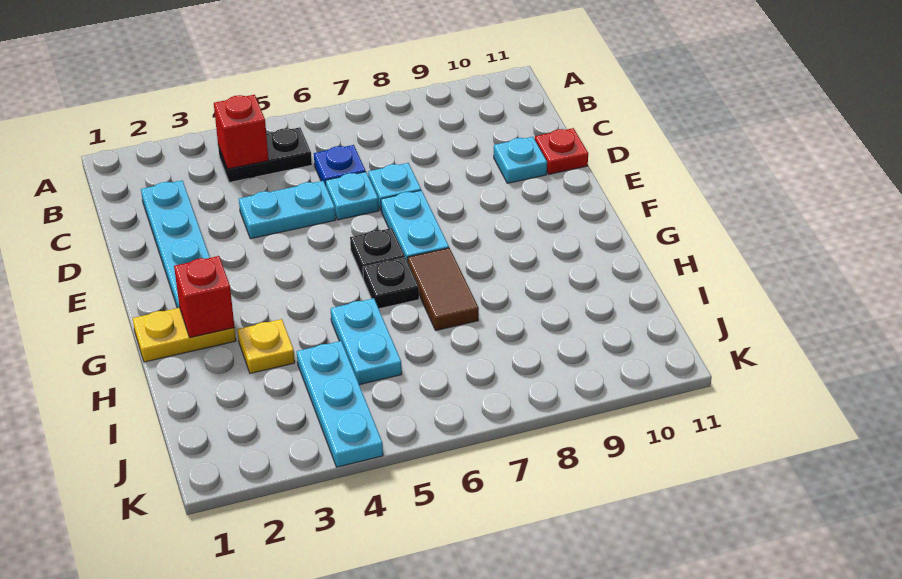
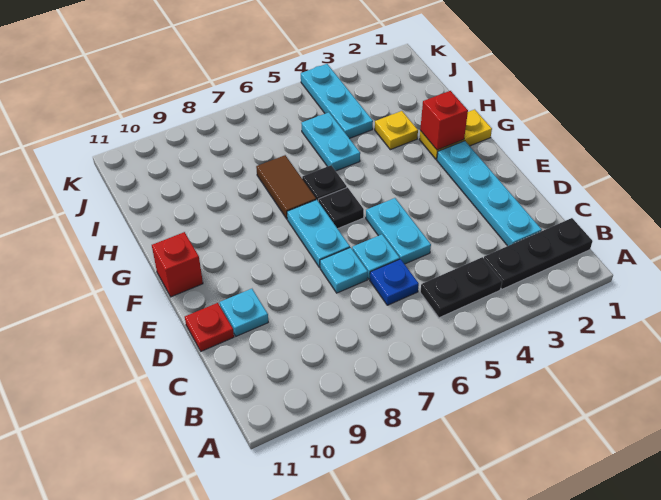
none -> black plate B1:B3 level 1
red brick B4 level 2 -> red brick F11 level 1
cyan plate D4:D5 level 1 -> cyan plate D5:E5 level 1

